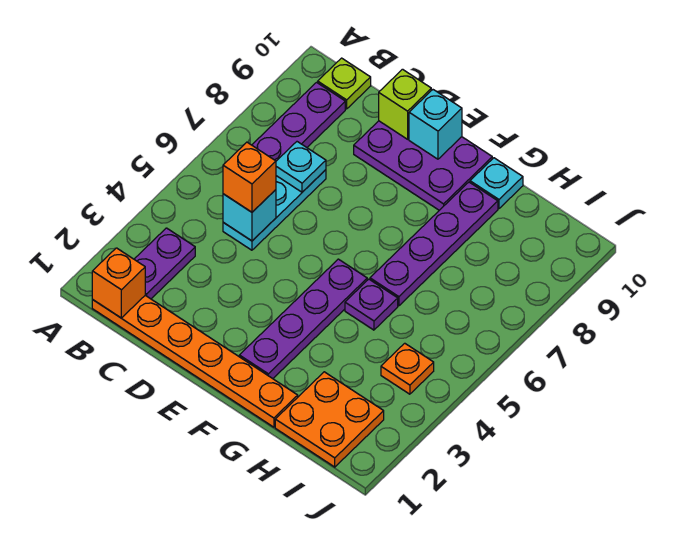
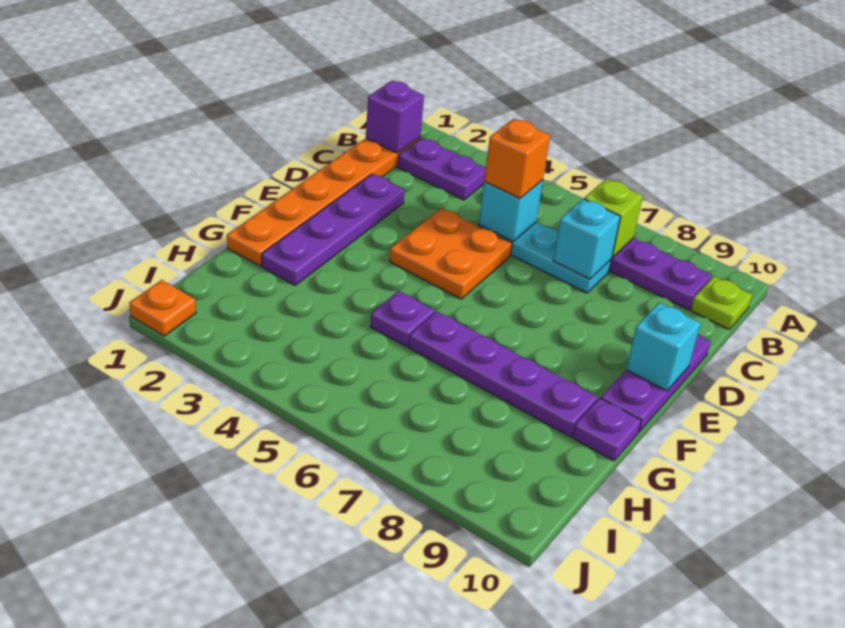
orange brick B1 level 2 -> purple brick B1 level 2
cyan plate C7 level 2 -> cyan brick C7 level 2
purple plate D9:F10 level 1 -> purple plate D10:F10 level 1
lime brick D10 level 2 -> lime brick B7 level 2
purple plate F2:F5 level 1 -> purple plate D2:G2 level 1
cyan plate G10 level 1 -> purple plate G10 level 1
orange plate H1:I2 level 1 -> orange plate D4:E5 level 1
orange plate I4 level 1 -> orange plate J1 level 1

